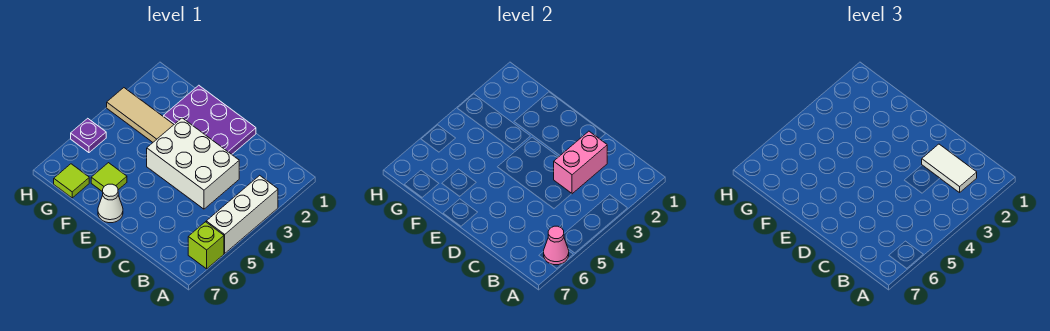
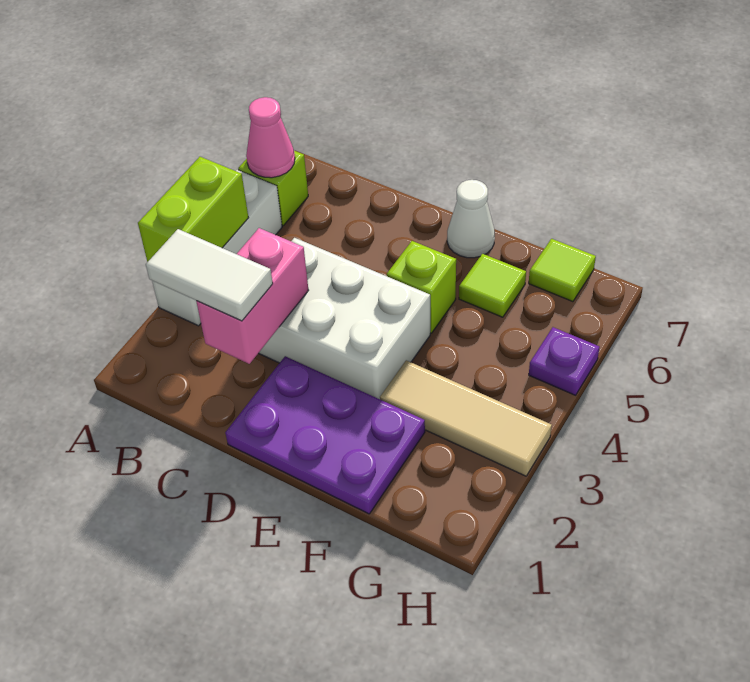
none -> lime brick A3:A4 level 2
none -> lime brick E5 level 1

